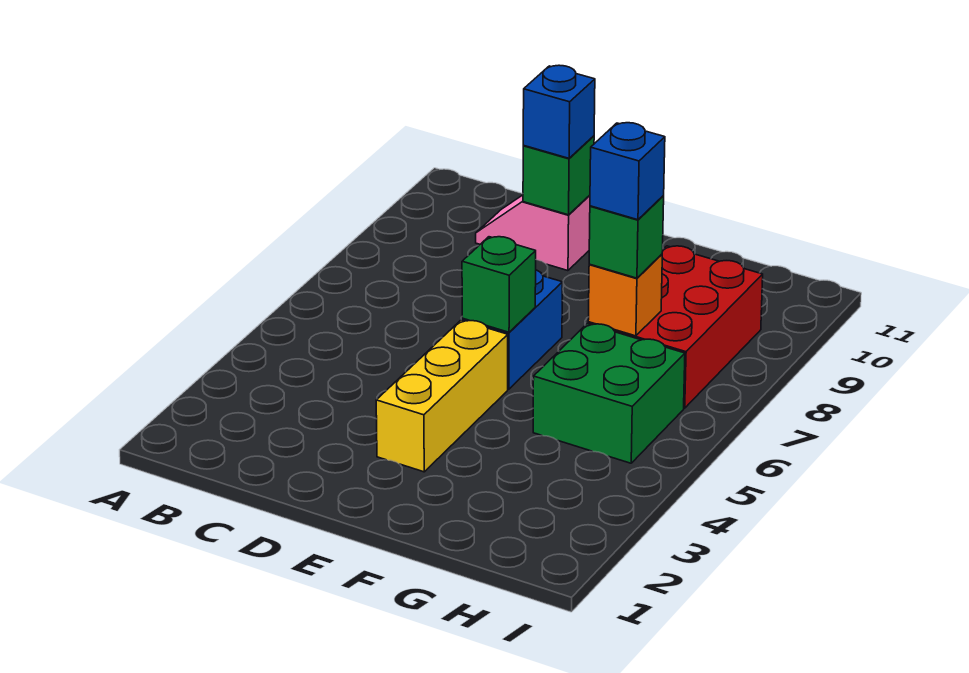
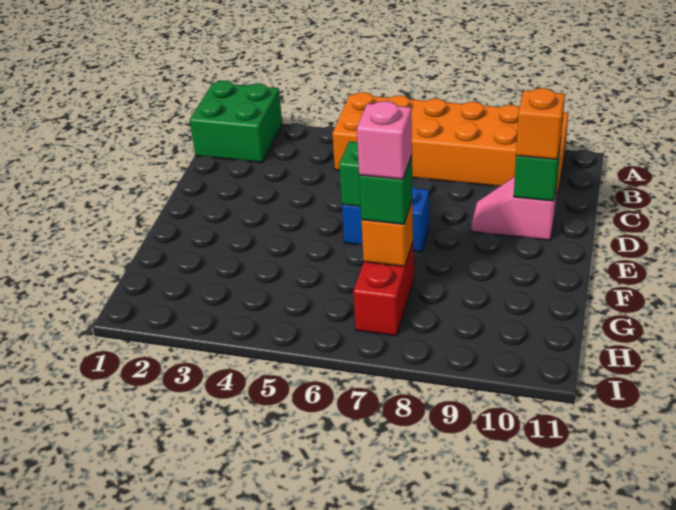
none -> orange brick A5:B10 level 1
pink slope C10:D10 level 1 top D -> pink slope D9:D10 level 1 top 10
blue brick D10 level 3 -> orange brick D10 level 3
yellow brick E3:E5 level 1 -> none
green brick G5:H6 level 1 -> green brick A1:B2 level 1
red brick G7:H9 level 1 -> red brick G7:H7 level 1
blue brick G7 level 4 -> pink brick G7 level 4

